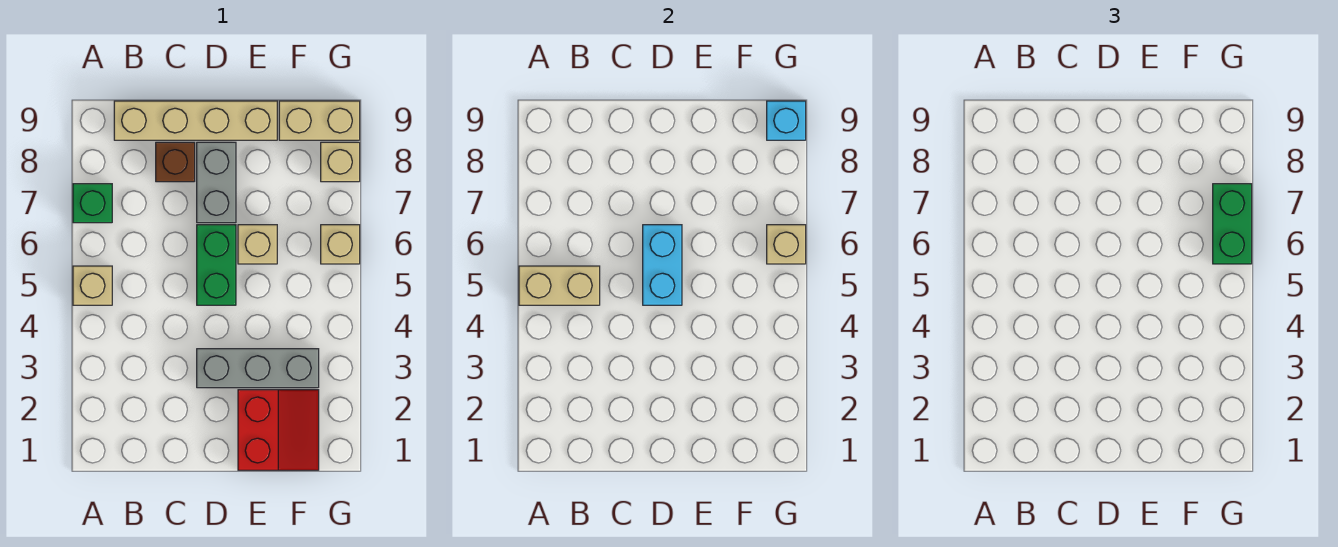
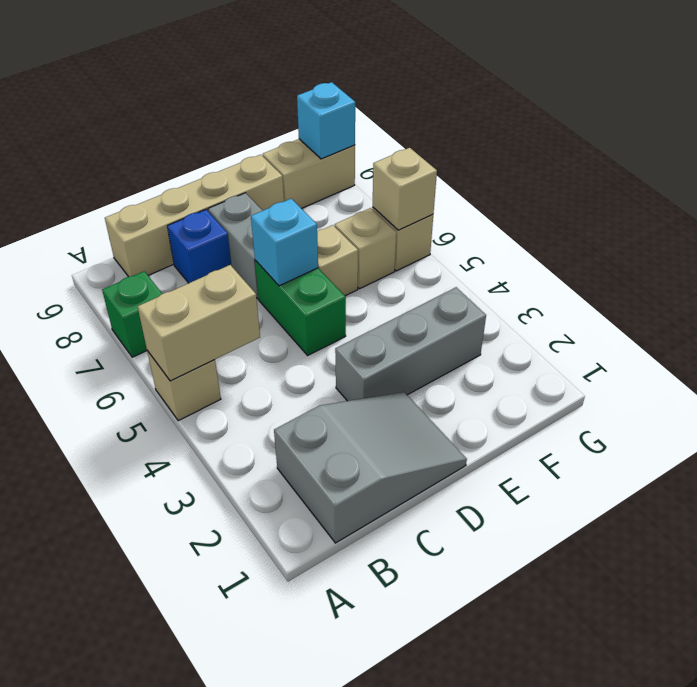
none -> grey slope B1:D2 level 1 top B
brown brick C8 level 1 -> blue brick C8 level 1
cyan brick D5:D6 level 2 -> cyan brick D6 level 2
red slope E1:F2 level 1 top E -> none
green brick G6:G7 level 3 -> none
tan brick G8 level 1 -> tan brick F6 level 1

